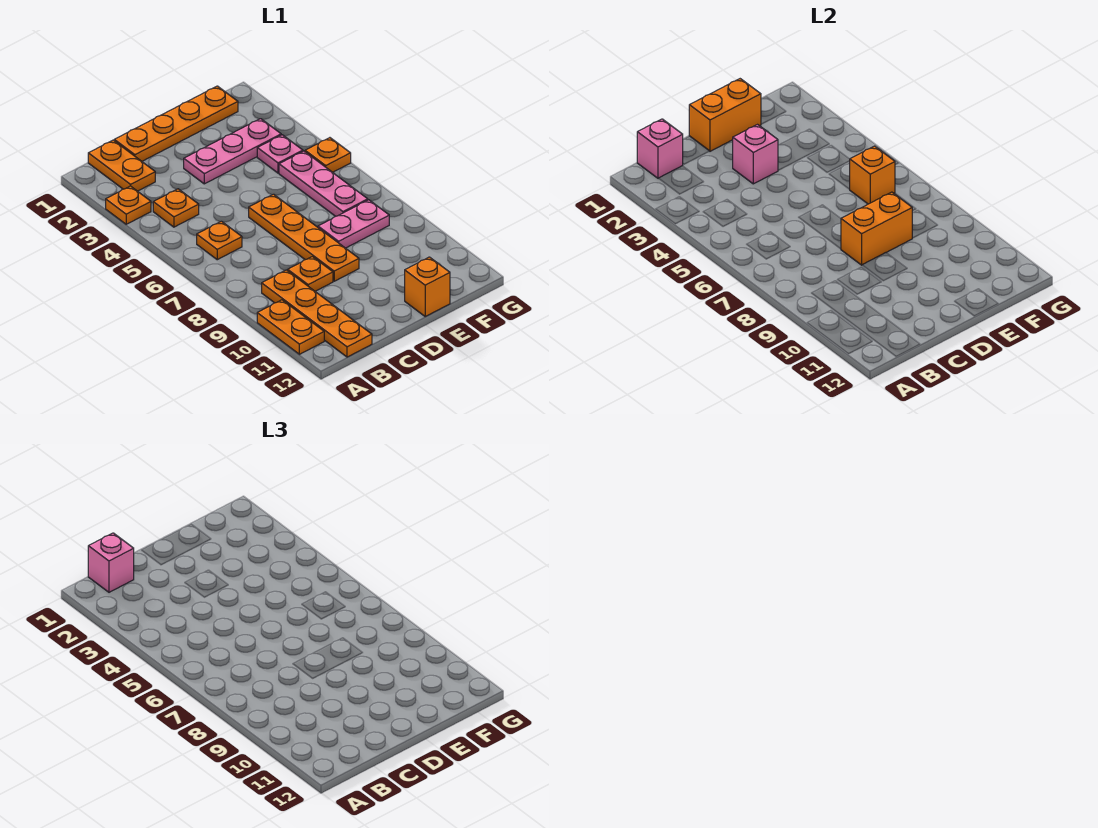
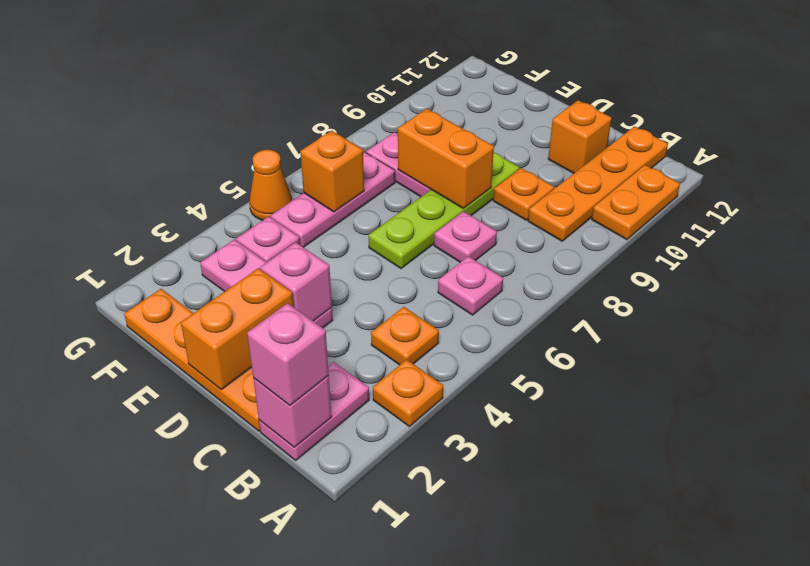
orange plate B1:B2 level 1 -> pink plate B1:B2 level 1
orange plate B6 level 1 -> pink plate B6 level 1
none -> pink plate C7 level 1
orange brick D1:E1 level 2 -> orange brick D1:D2 level 2
orange plate D6:D9 level 1 -> lime plate D6:D9 level 1
orange brick E12 level 1 -> orange brick C11 level 1
orange plate G5 level 1 -> orange cone G5 level 1

